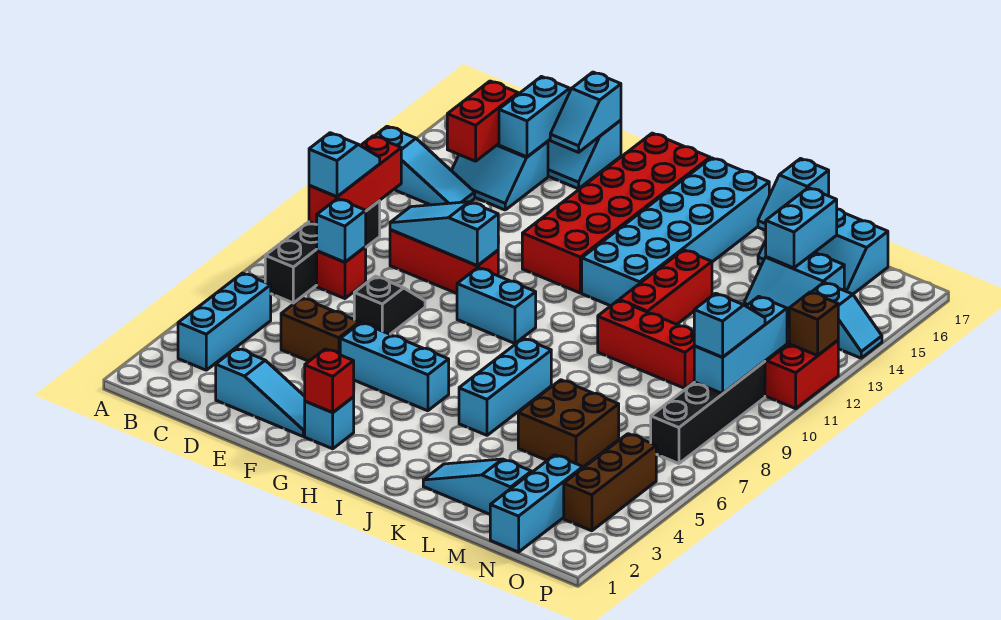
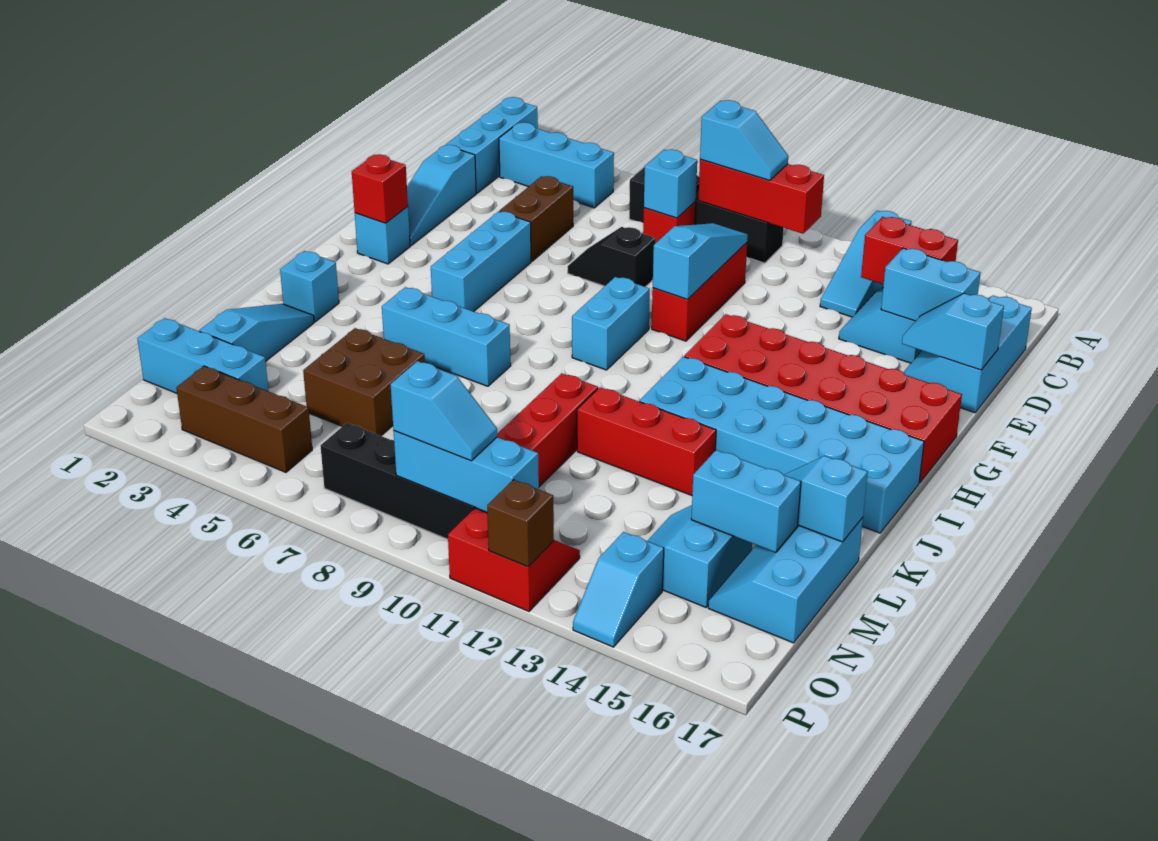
none -> cyan brick A2:C2 level 1
black slope E7:E8 level 1 top 7 -> black slope E7:E8 level 1 top 8
none -> cyan brick J2 level 1

